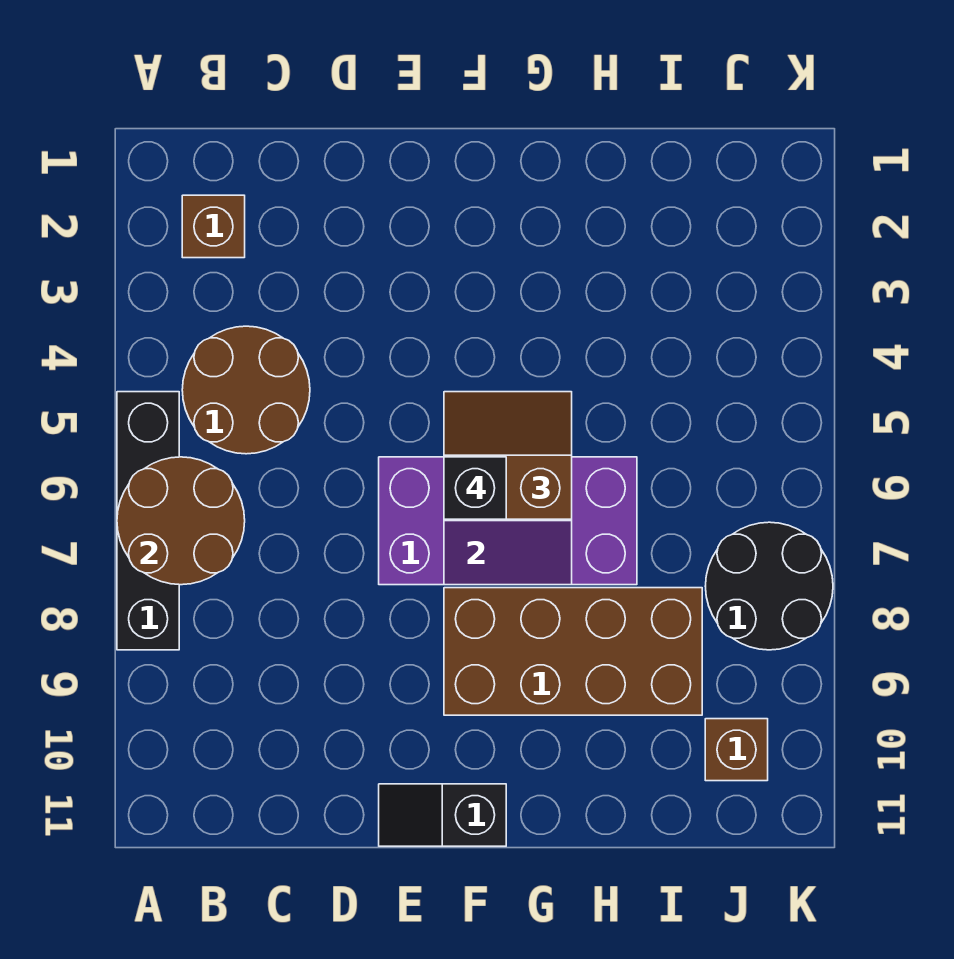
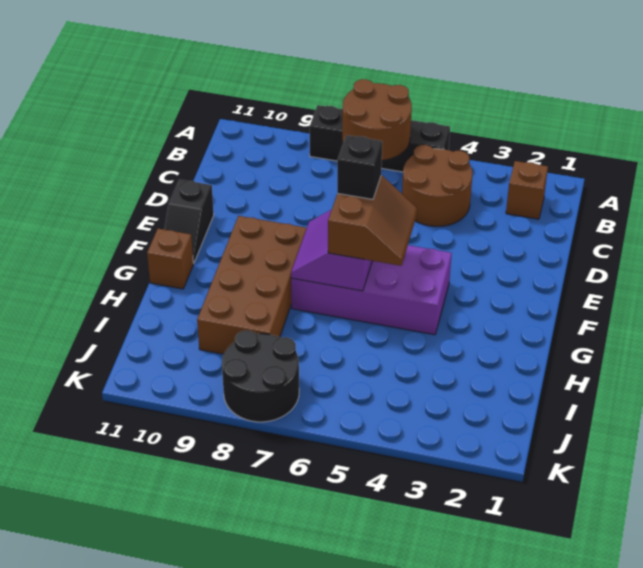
purple brick E6:H7 level 1 -> purple brick F4:G7 level 1
black slope E11:F11 level 1 top F -> black slope E11:F11 level 1 top E
brown brick J10 level 1 -> brown brick G11 level 1

